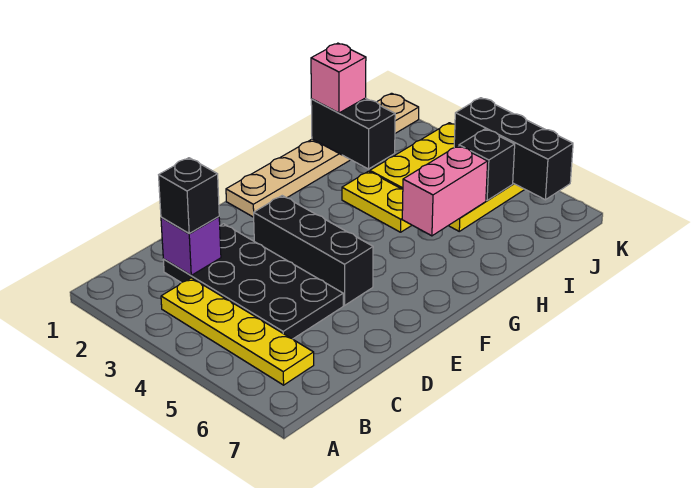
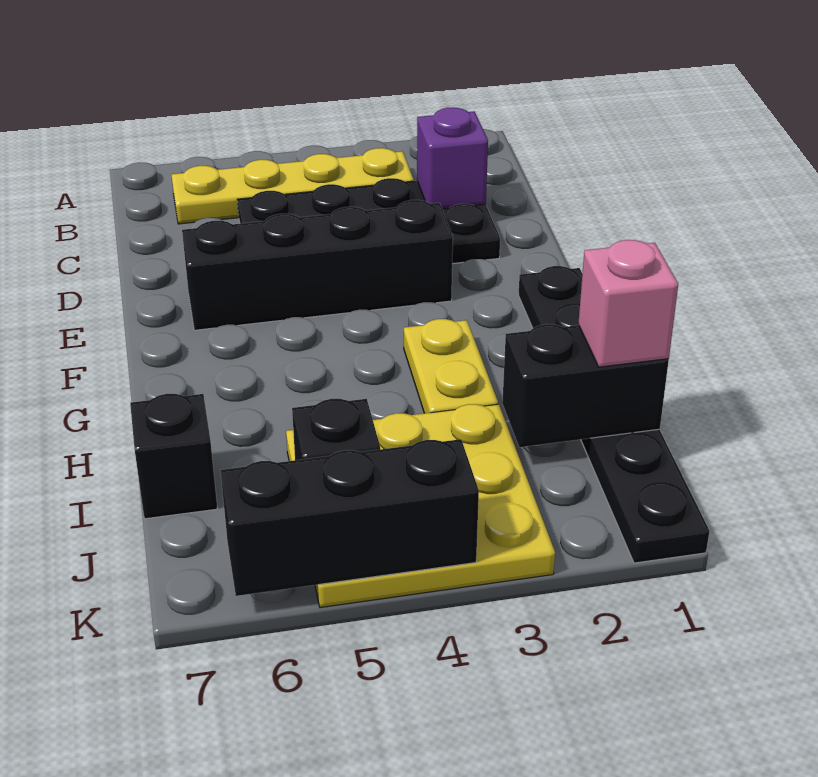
black brick C2 level 3 -> black brick I7 level 1
black brick E3:E5 level 1 -> black brick E3:E6 level 1
tan plate F1:K1 level 1 -> black plate F1:K1 level 1
yellow plate H3:H4 level 1 -> yellow plate G3:H3 level 1
pink brick H5:I5 level 2 -> none

